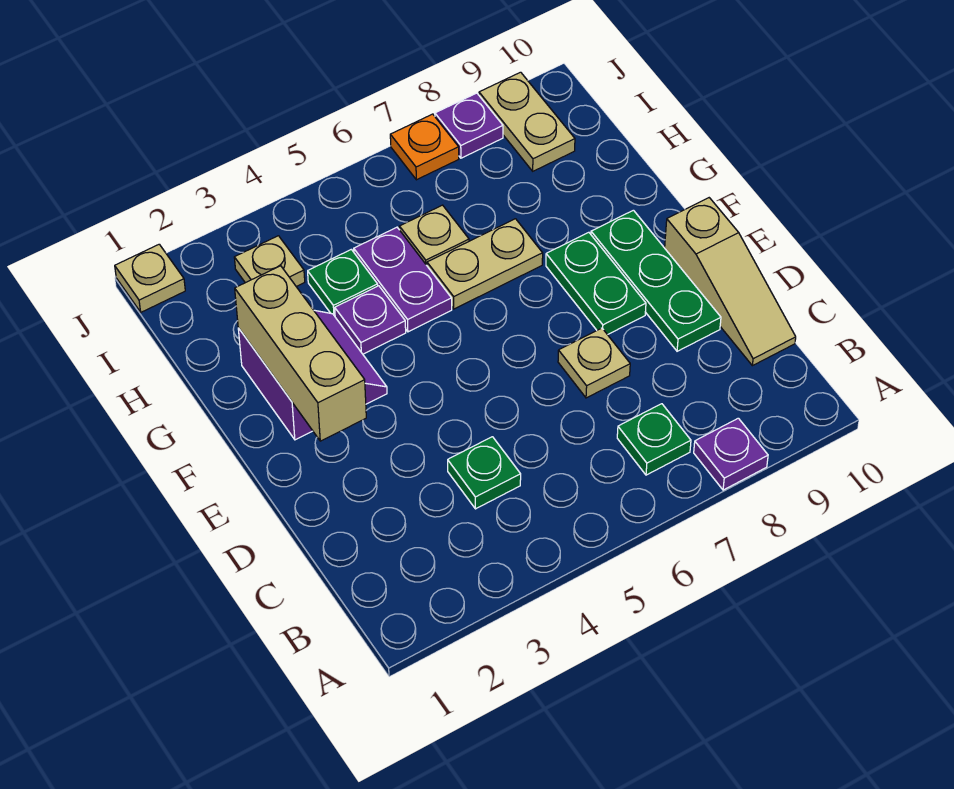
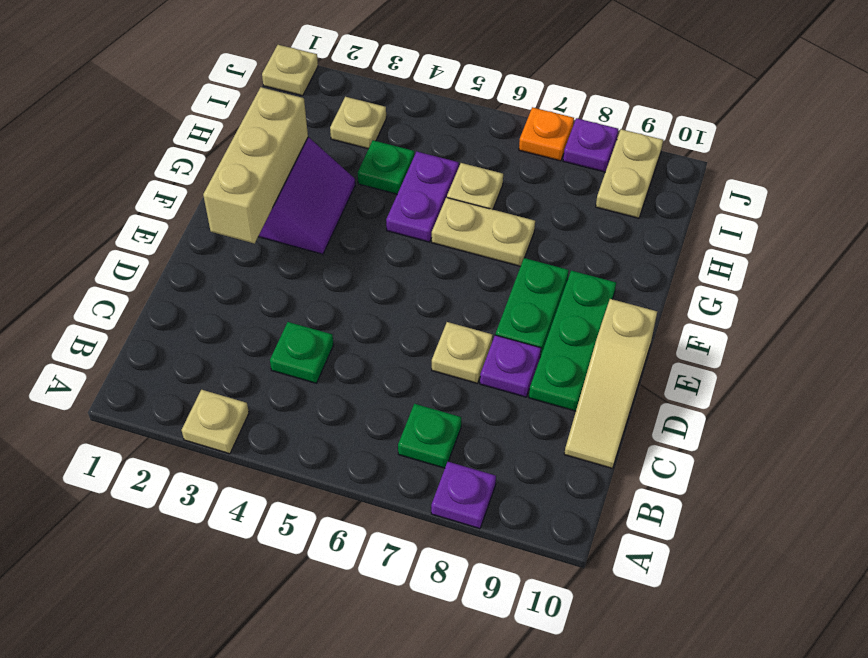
none -> tan plate A3 level 1
purple plate G4 level 1 -> purple plate D8 level 1

